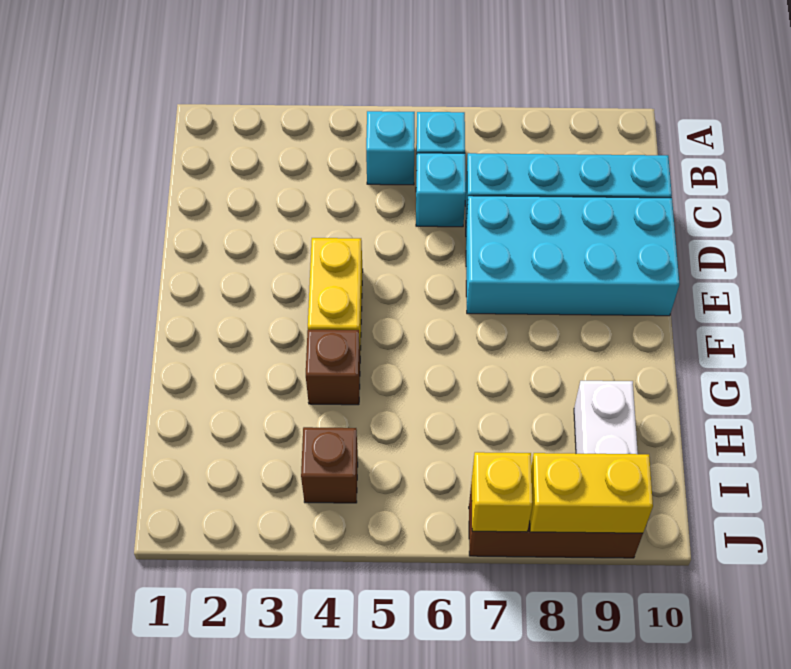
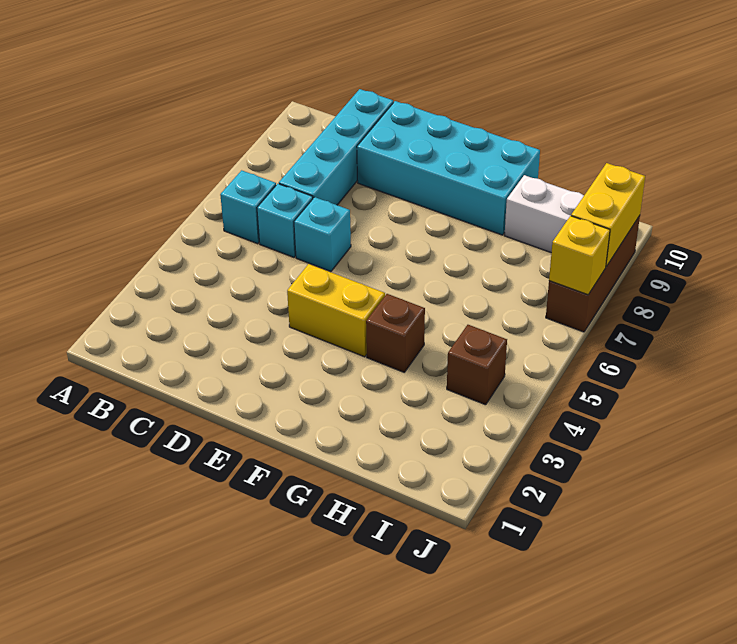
cyan brick B5 level 1 -> cyan brick D6 level 1
cyan brick D7:E10 level 1 -> cyan brick D9:G10 level 1

